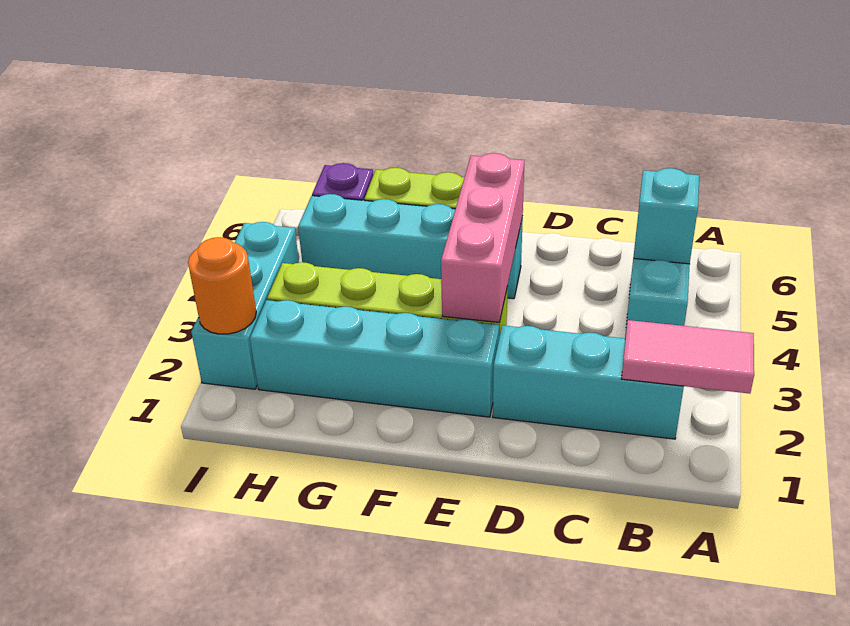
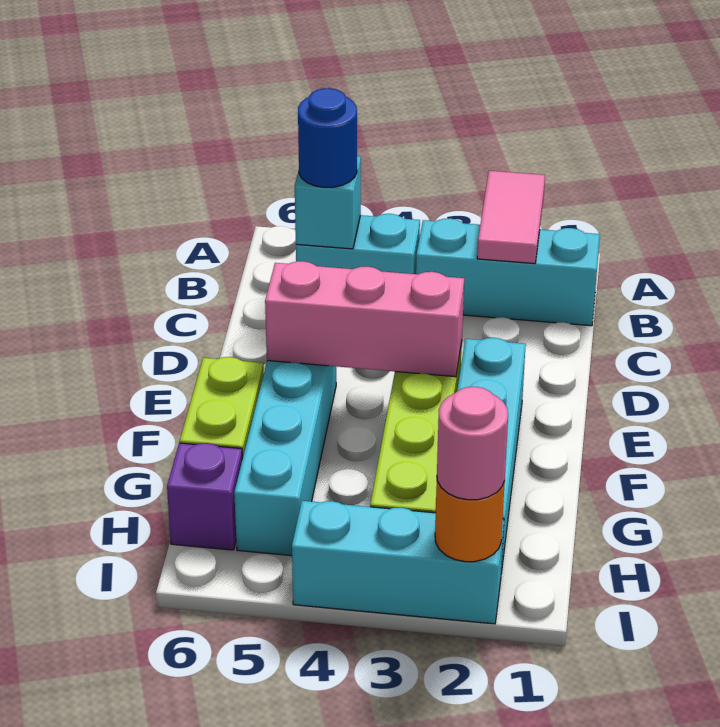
cyan brick B2:D2 level 1 -> cyan brick B1:B3 level 1
none -> blue round brick B5 level 3
none -> pink round brick I2 level 3

